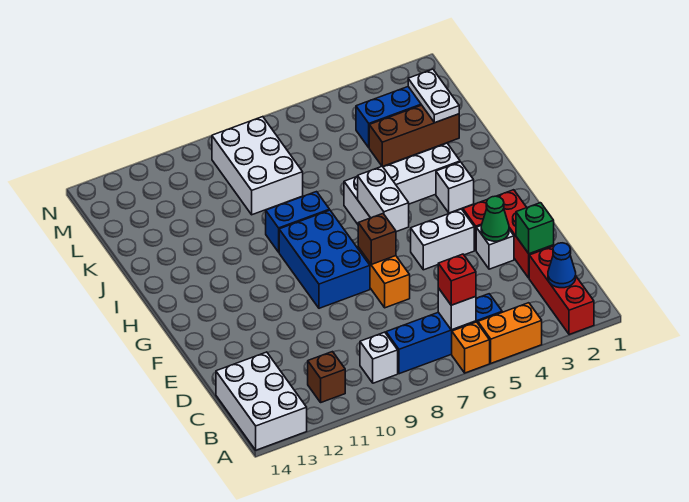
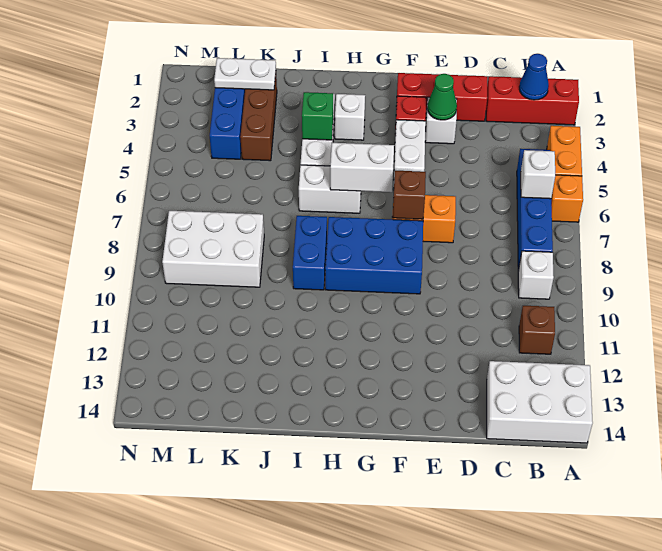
red brick B6 level 3 -> none
green brick D2 level 2 -> green brick I4 level 2

